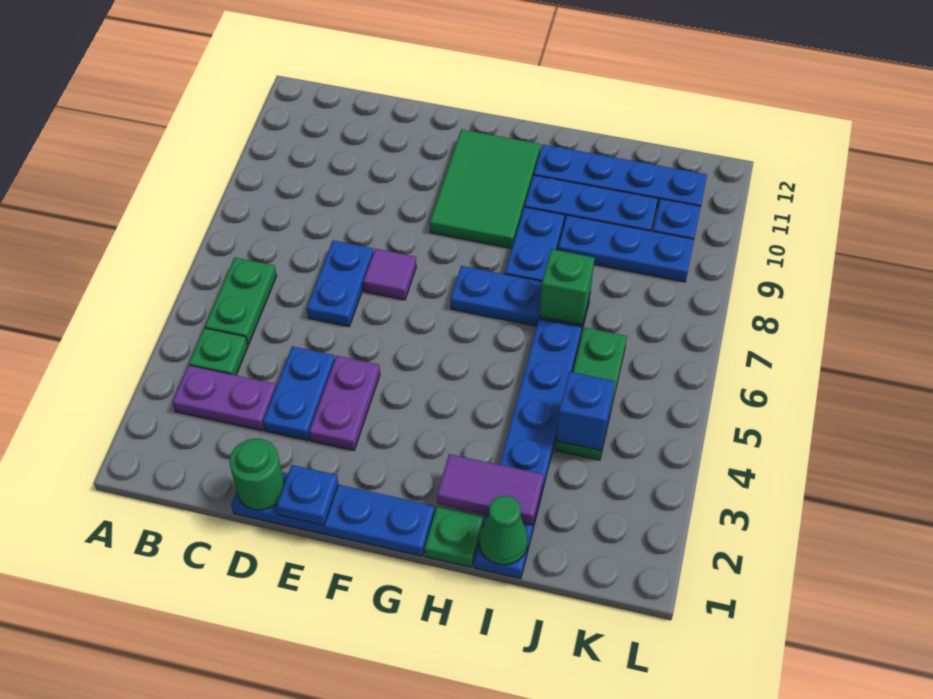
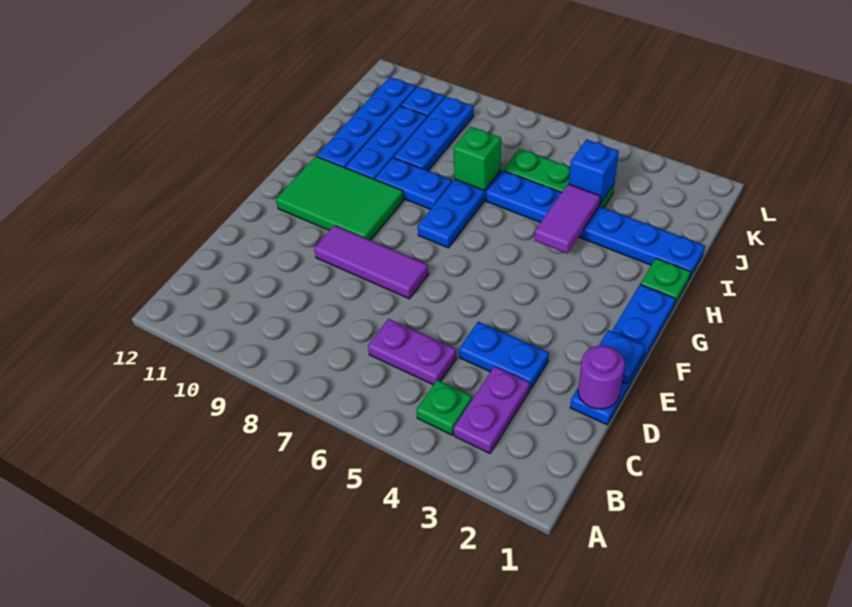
green plate B5:B6 level 1 -> none
green round brick D1 level 2 -> purple round brick D1 level 2
blue plate D6:D7 level 1 -> none
purple plate E3:E4 level 1 -> purple plate C5:C6 level 1
purple tile E7 level 1 -> purple tile E7:E9 level 1
purple tile H2:I2 level 2 -> purple tile H4:I4 level 2
green cone I1 level 2 -> none

